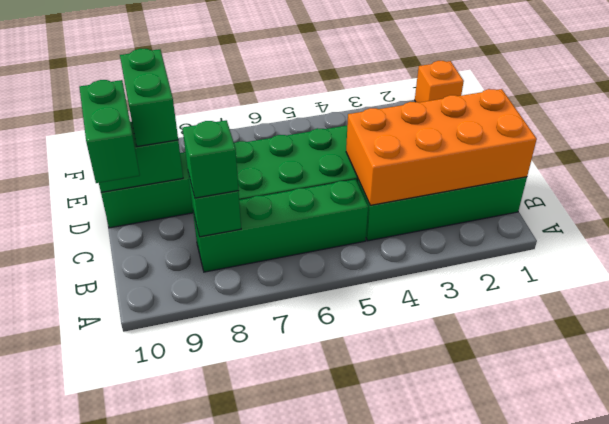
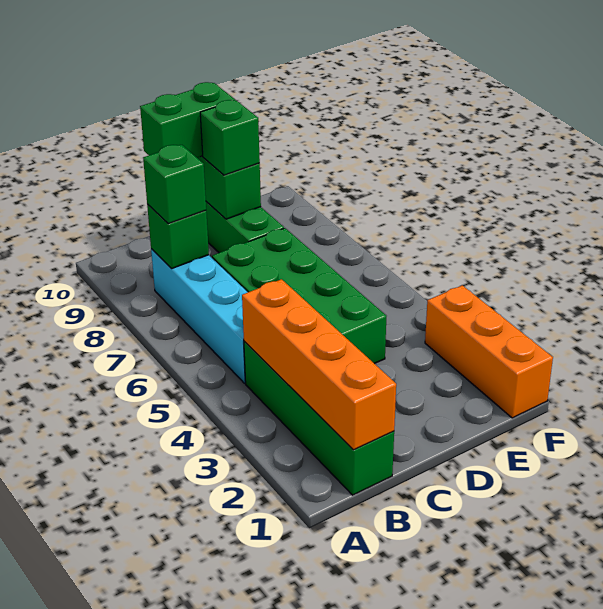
orange brick B1:C4 level 2 -> orange brick B1:B4 level 2
green brick B5:B8 level 1 -> cyan brick B5:B8 level 1
green brick D9:E9 level 3 -> green brick D9 level 3
orange brick F1 level 1 -> orange brick F1:F3 level 1

